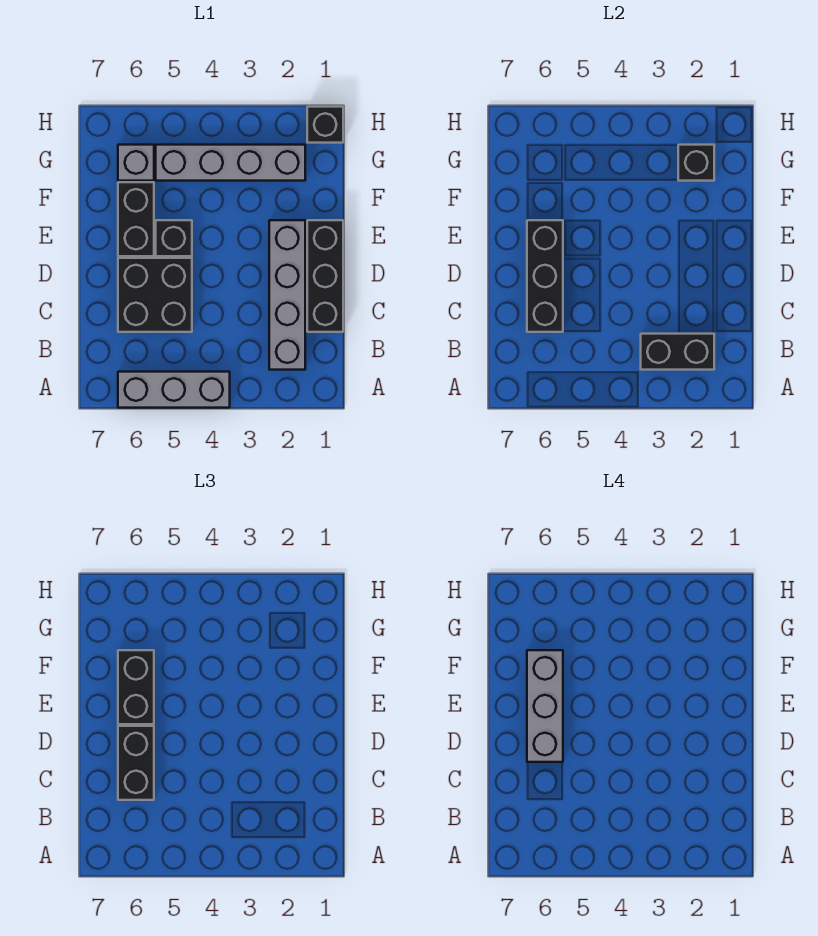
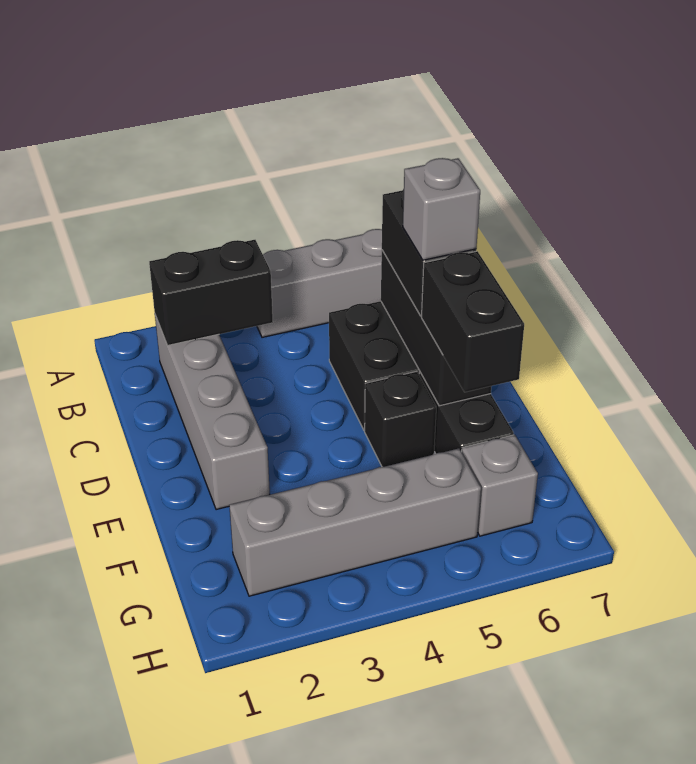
black brick C1:E1 level 1 -> none
grey brick D6:F6 level 4 -> grey brick D6 level 4
black brick G2 level 2 -> none
black brick H1 level 1 -> none

